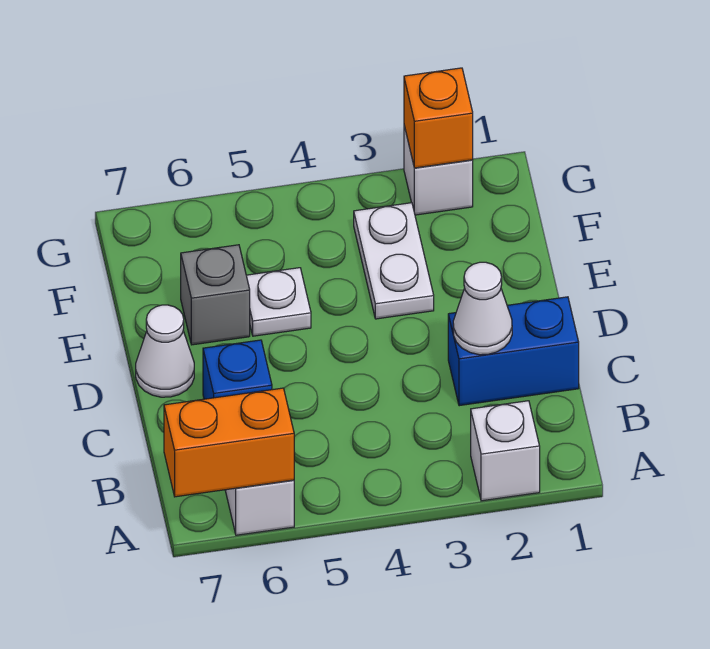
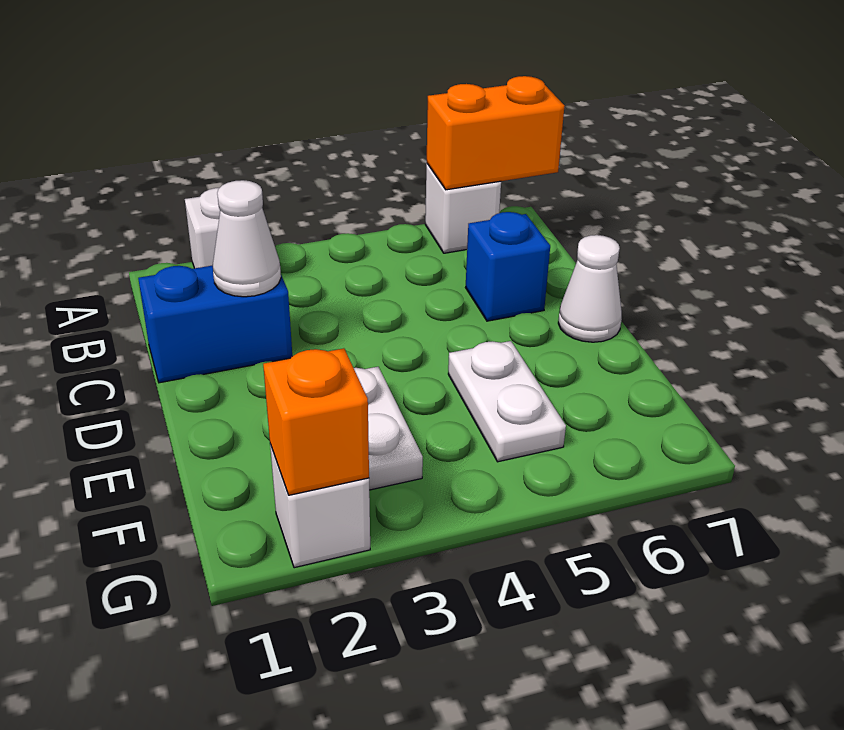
white plate E5 level 1 -> white plate E5:F5 level 1
grey brick E6 level 1 -> none

